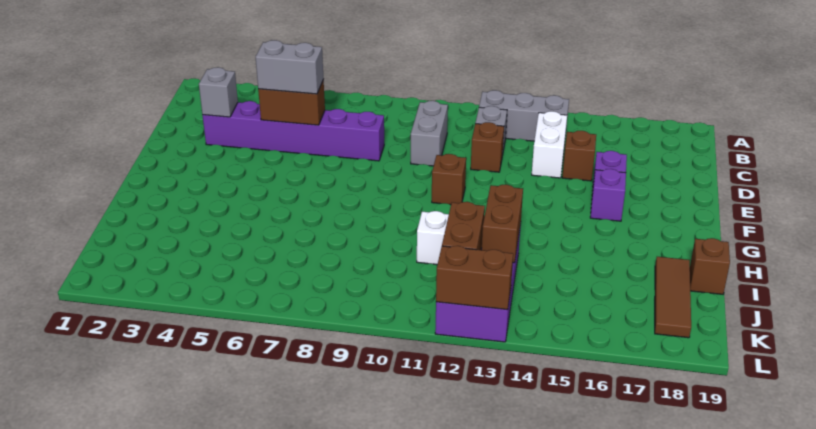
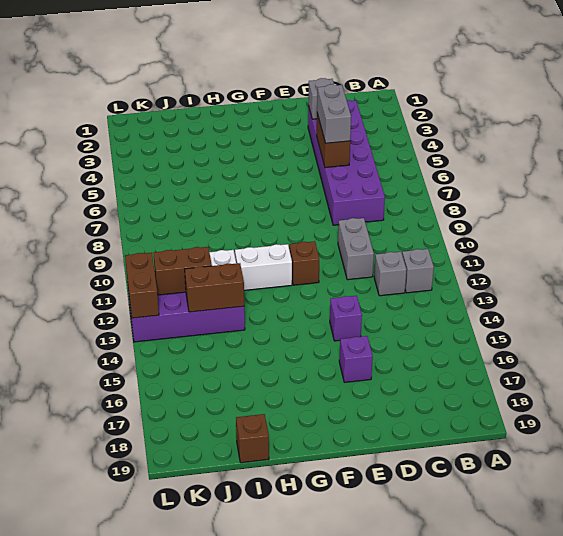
grey brick B12:B14 level 1 -> grey brick B12 level 1
grey brick C10:D10 level 1 -> grey brick D10:D11 level 1
white brick C14:D14 level 1 -> white brick G11:H11 level 1
purple brick D3:D8 level 1 -> purple brick C3:D8 level 1
brown brick D12 level 1 -> none
brown brick D15 level 1 -> none
purple brick F16 level 1 -> purple brick E14 level 1
brown tile I18:K18 level 1 -> none

